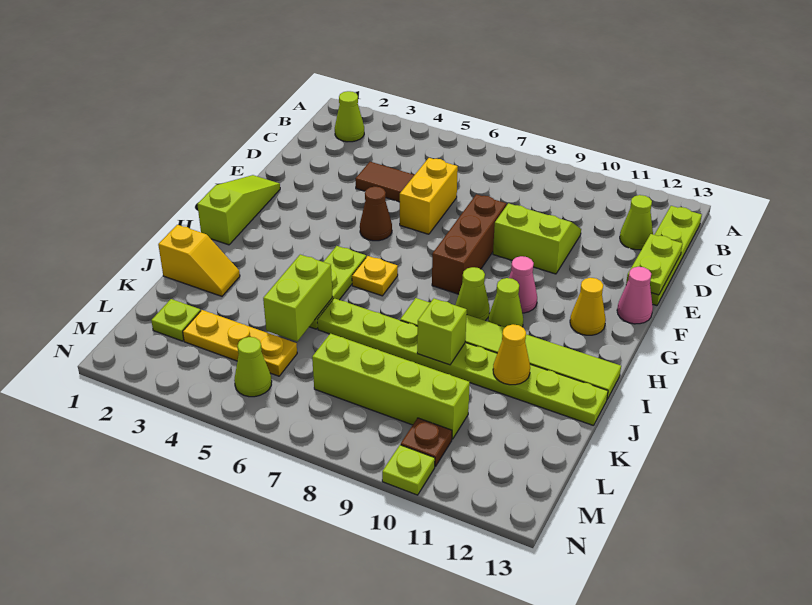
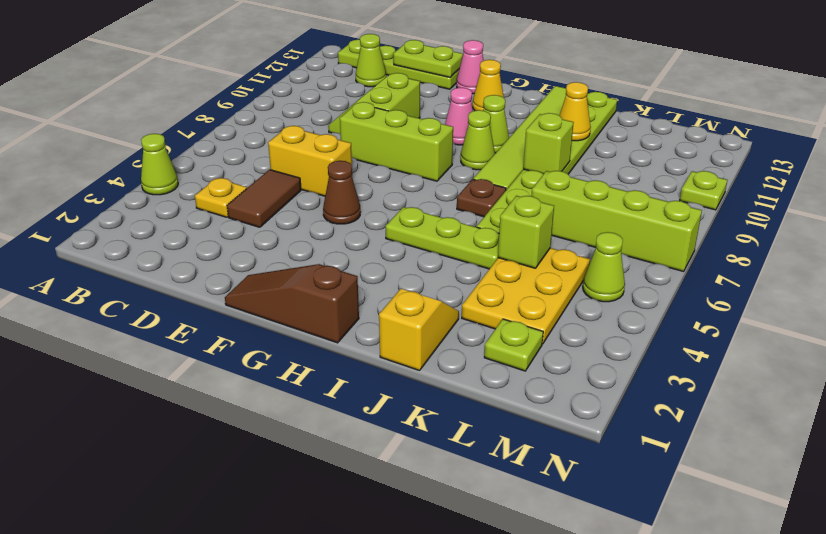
lime cone B2 level 1 -> lime cone A4 level 1
brown brick E8:G8 level 1 -> lime brick E8:G8 level 1
lime slope F1:H1 level 1 top H -> brown slope F1:H1 level 1 top H
yellow plate H6 level 1 -> yellow plate C4 level 1
lime brick J5:K5 level 2 -> lime brick K5 level 2
yellow plate L3:L5 level 1 -> yellow plate K3:L5 level 1
lime brick L7:L10 level 1 -> lime brick K7:N7 level 1
brown plate M10 level 1 -> brown plate I7 level 1

